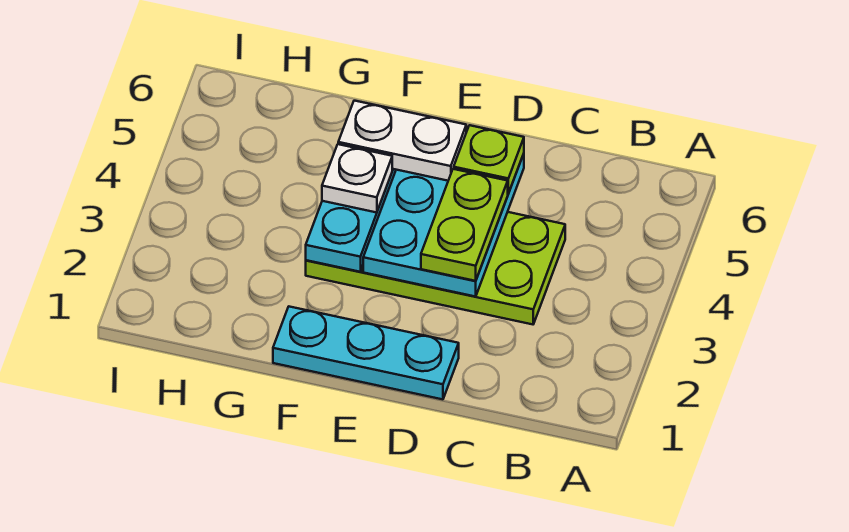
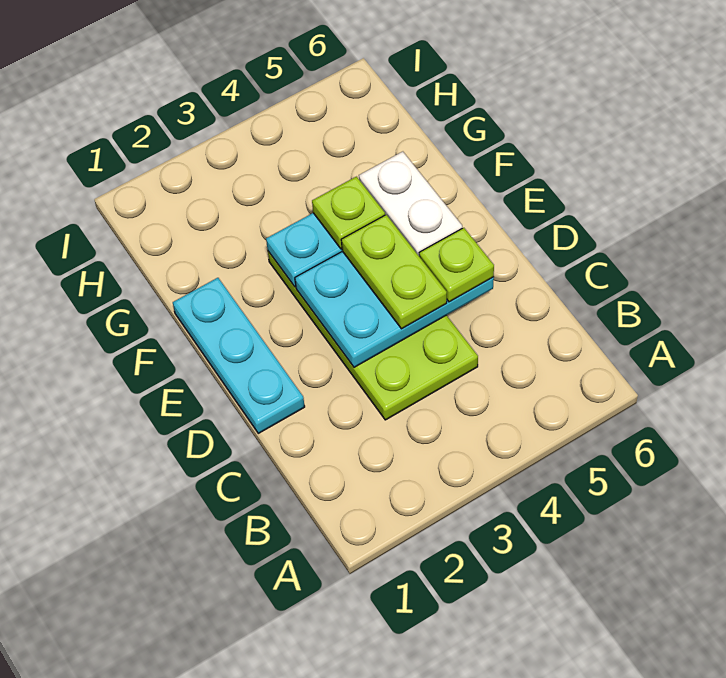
lime plate D3:D4 level 3 -> lime plate D4:E4 level 3
white plate F4 level 3 -> lime plate F4 level 3

